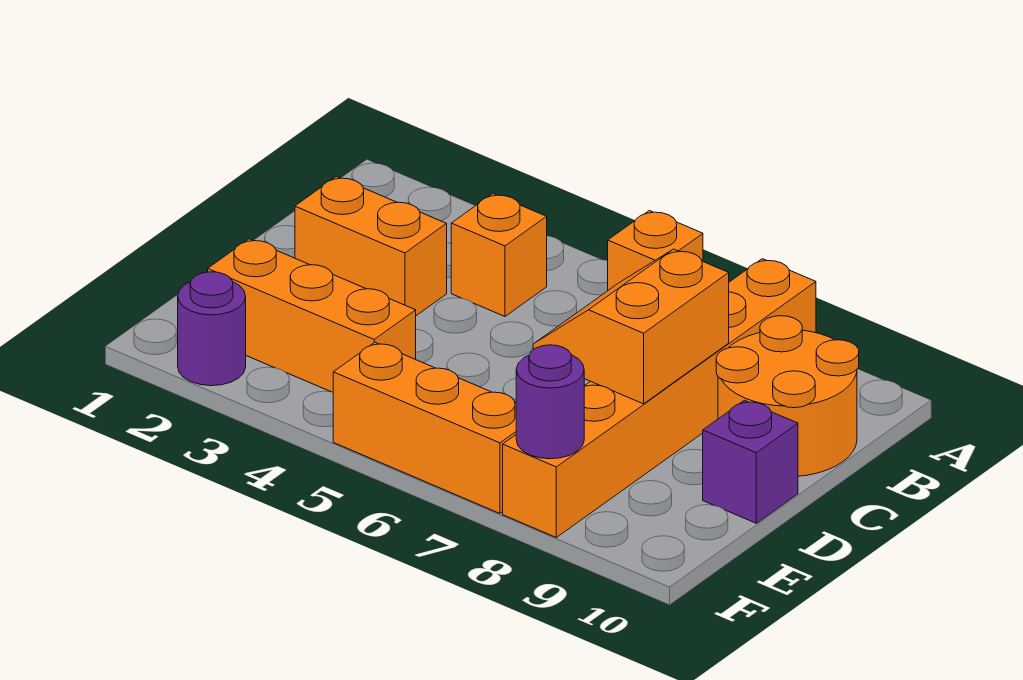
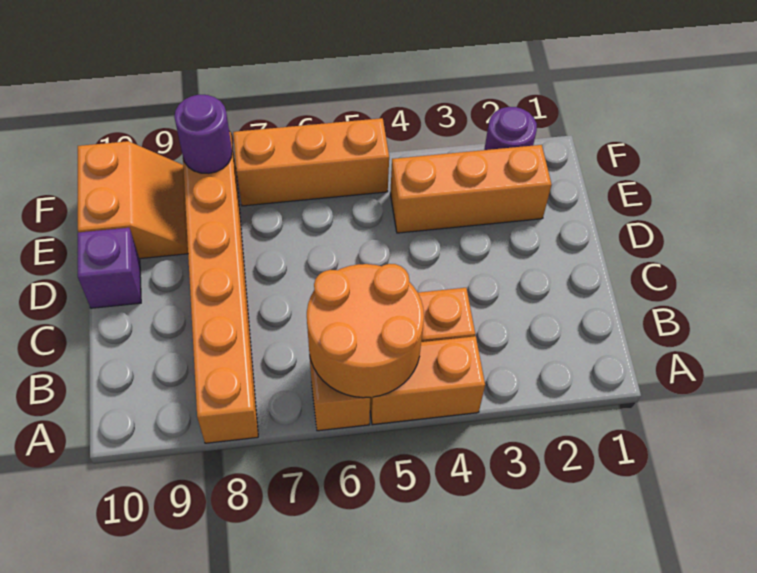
orange round brick B9:C10 level 1 -> orange round brick A5:B6 level 2
orange brick C2:C3 level 1 -> orange brick A4:A5 level 1
orange slope C7:D8 level 2 top 8 -> orange slope E9:F10 level 1 top 10

